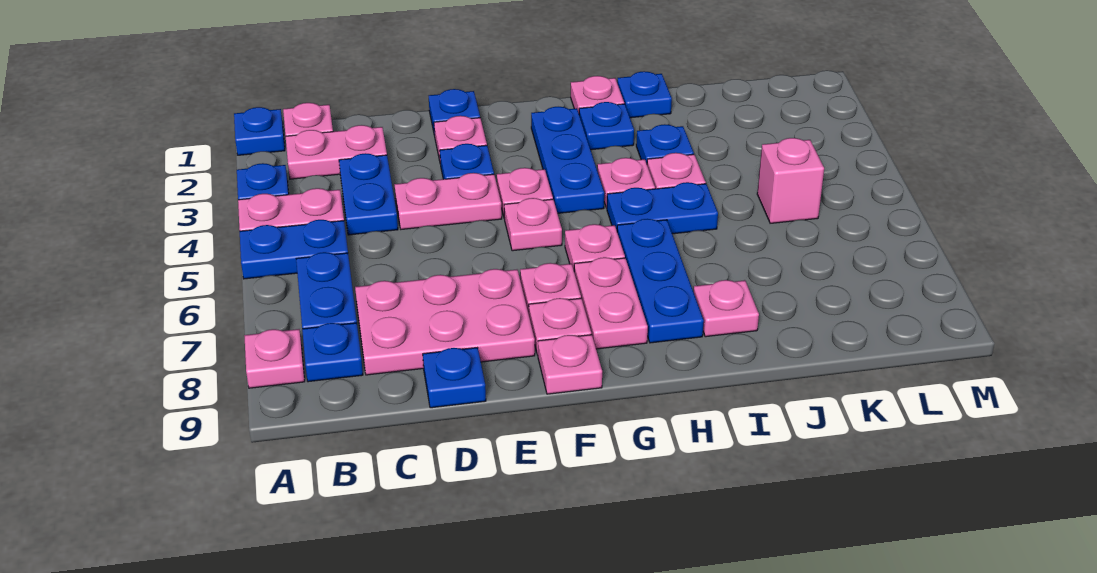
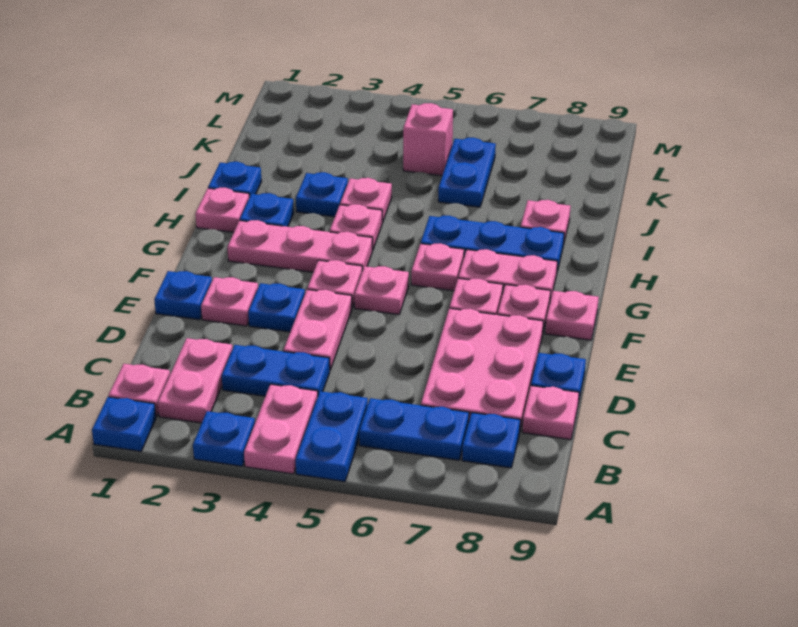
pink plate A8 level 1 -> pink plate C9 level 1
blue plate G2:G4 level 1 -> pink plate G2:G4 level 1
blue plate H5:I5 level 1 -> blue plate J6:K6 level 1

